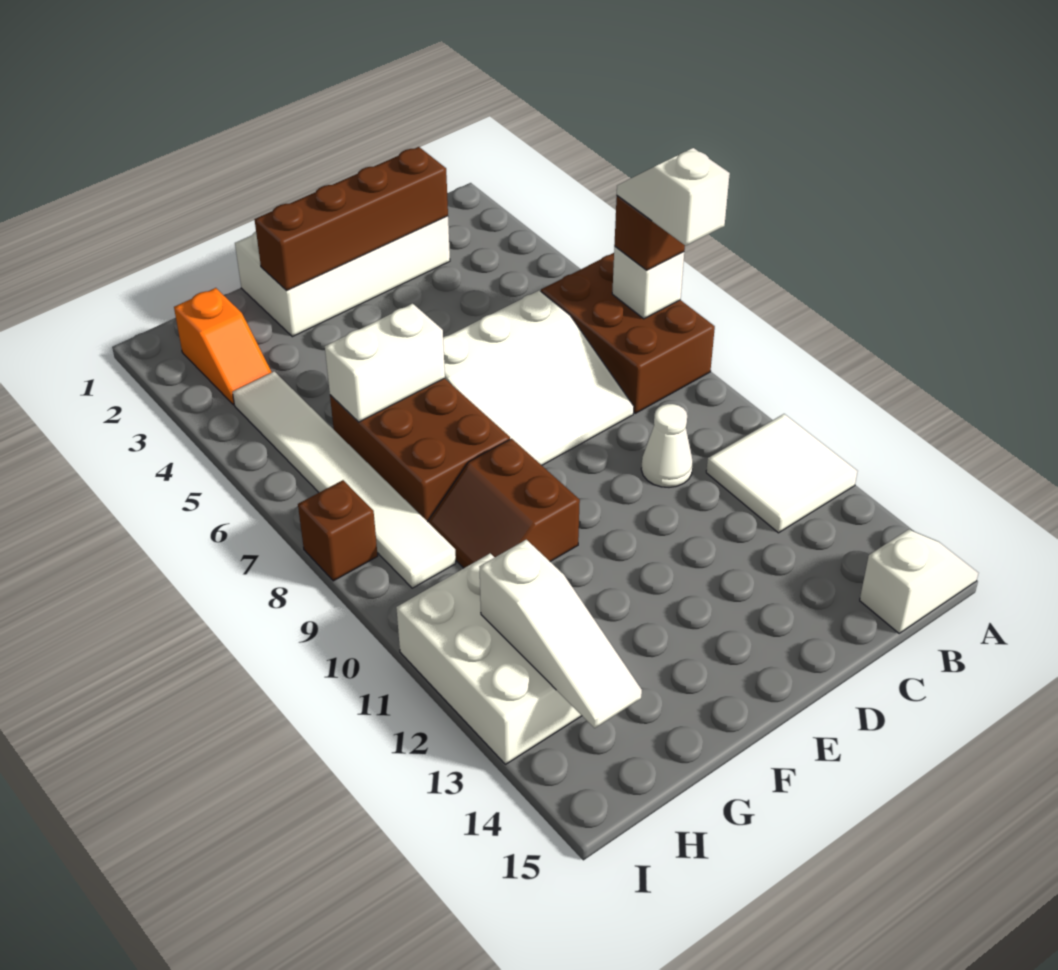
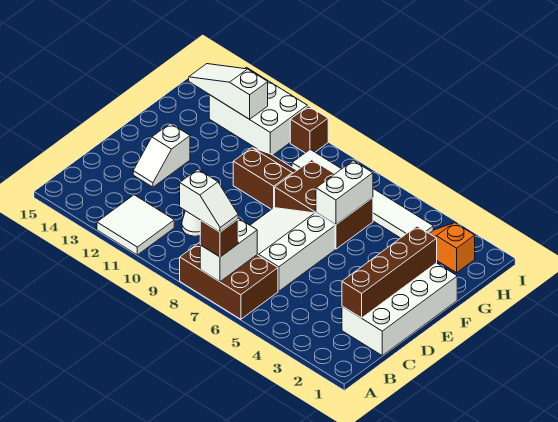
white brick A7 level 2 -> white brick A7:B7 level 2
white slope A15:B15 level 1 top B -> white slope D13:E13 level 1 top E
brown brick I8 level 1 -> brown brick I10 level 1

